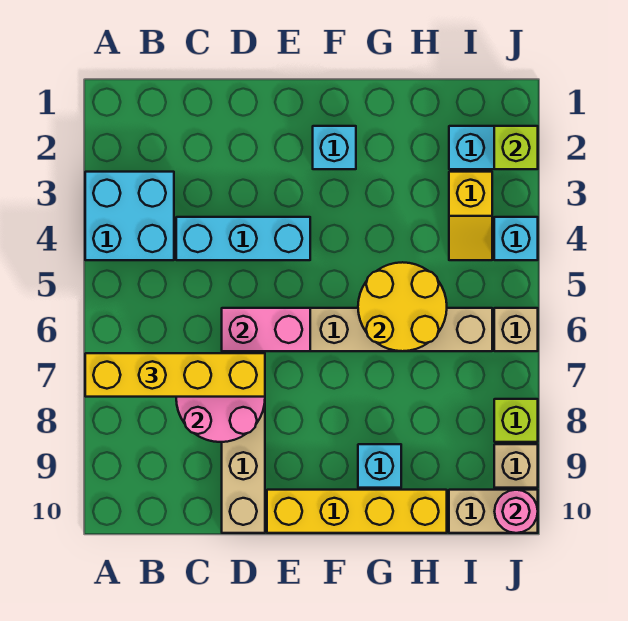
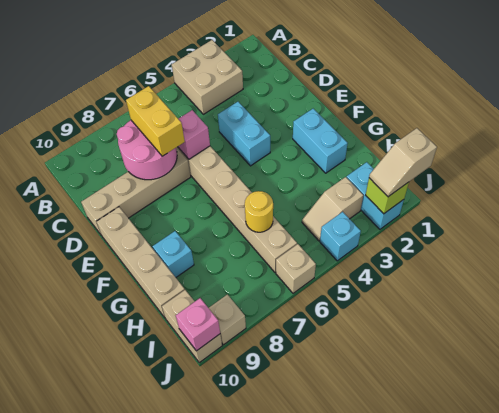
cyan brick A3:B4 level 1 -> tan brick A3:B4 level 1
yellow brick A7:D7 level 3 -> yellow brick C7:D7 level 3
cyan brick C4:E4 level 1 -> cyan brick D4:E4 level 1
pink brick D6:E6 level 2 -> pink brick D6 level 2
yellow brick E10:H10 level 1 -> tan brick E10:H10 level 1
cyan brick F2 level 1 -> cyan brick F2:G2 level 1
yellow round brick G5:H6 level 2 -> yellow round brick H6 level 2
yellow slope I3:I4 level 1 top 3 -> tan slope I3:I4 level 1 top 3
none -> tan slope J1:J2 level 3 top 1
lime brick J8 level 1 -> none
pink round brick J10 level 2 -> pink brick J10 level 2

